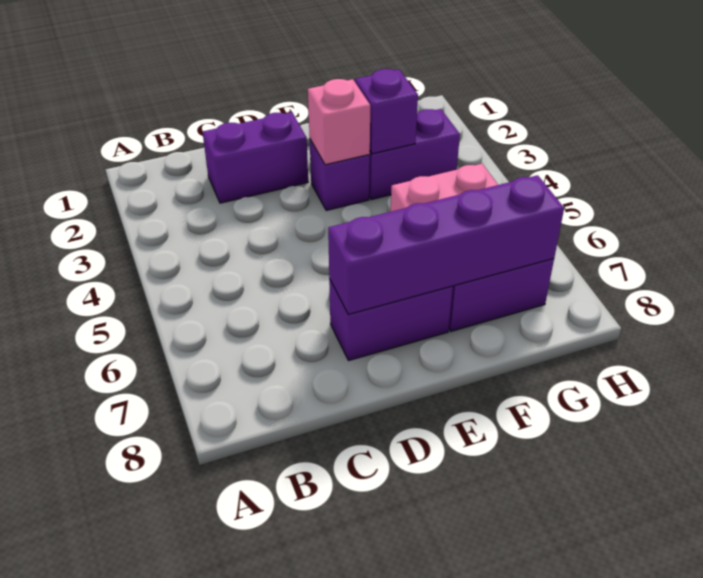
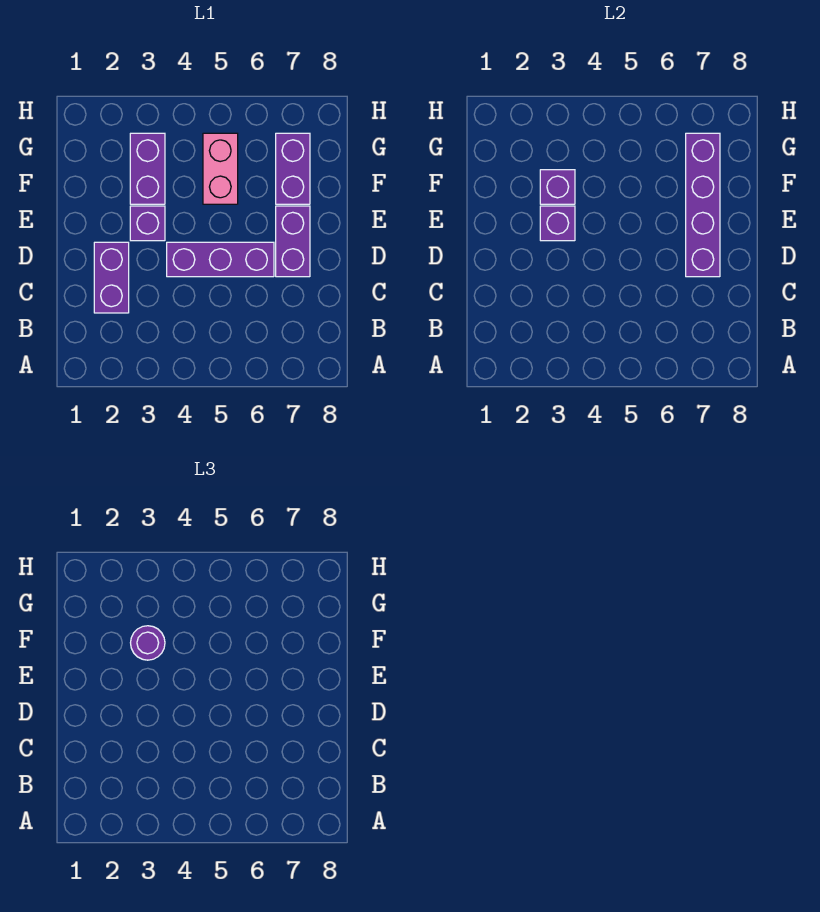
none -> purple brick D4:D6 level 1
pink brick E3 level 2 -> purple brick E3 level 2
none -> purple round brick F3 level 3

